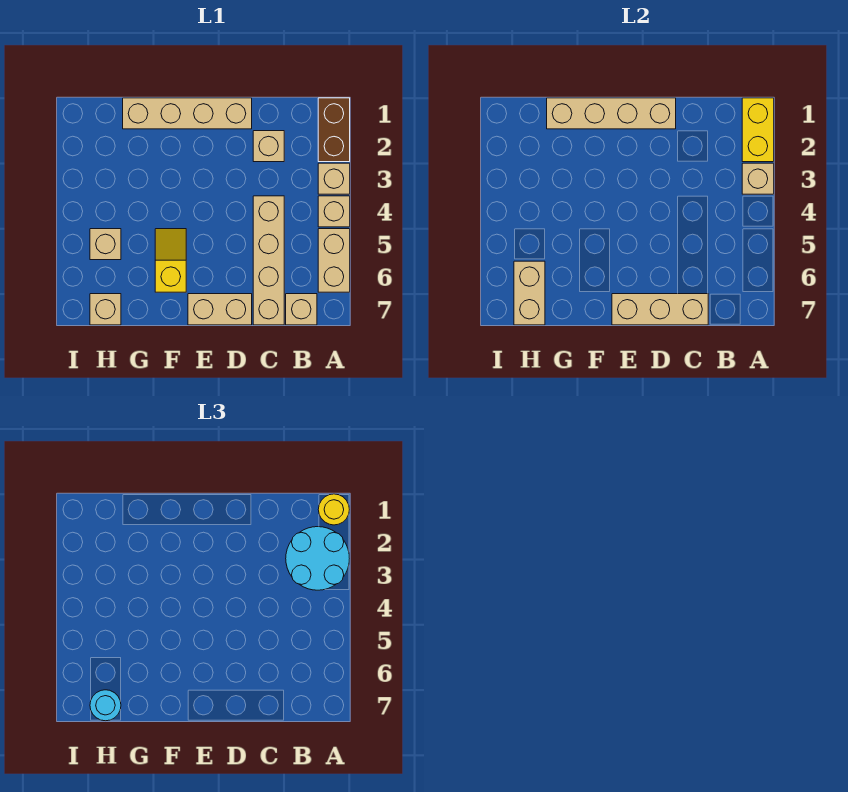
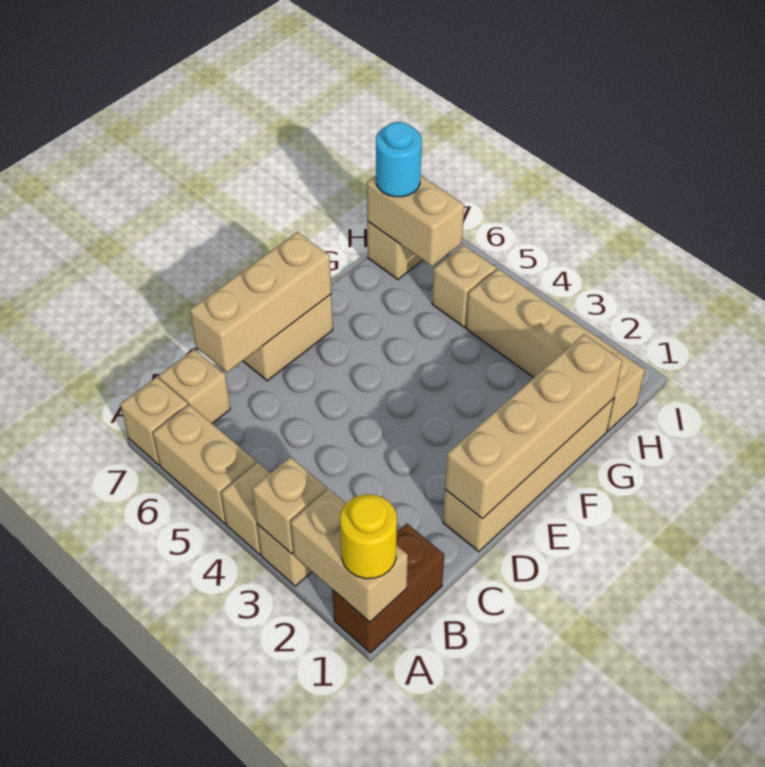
brown brick A1:A2 level 1 -> brown brick A1:B1 level 1
yellow brick A1:A2 level 2 -> tan brick A1:A2 level 2
cyan round brick A2:B3 level 3 -> none
tan brick C2 level 1 -> tan brick A7 level 1
tan brick C4:C7 level 1 -> tan brick H1:H4 level 1
yellow slope F5:F6 level 1 top 6 -> none

